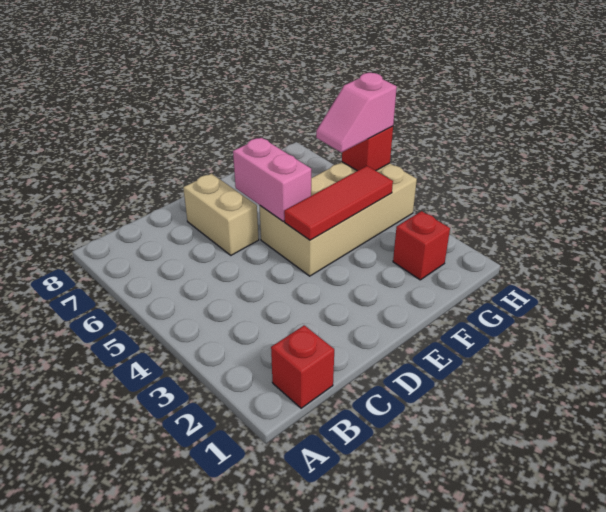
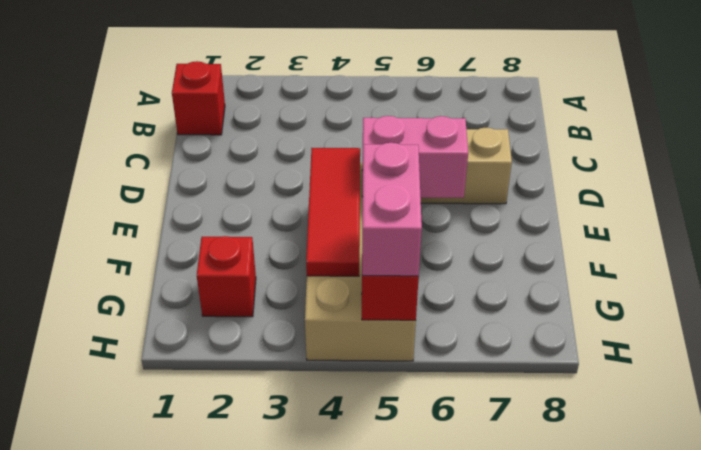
pink slope G5:H5 level 3 top H -> pink brick G5:H5 level 3

